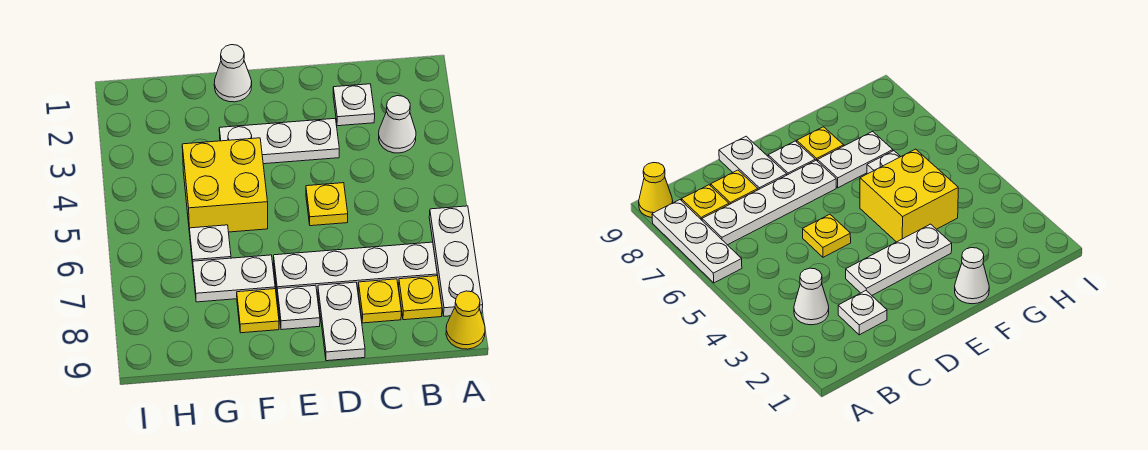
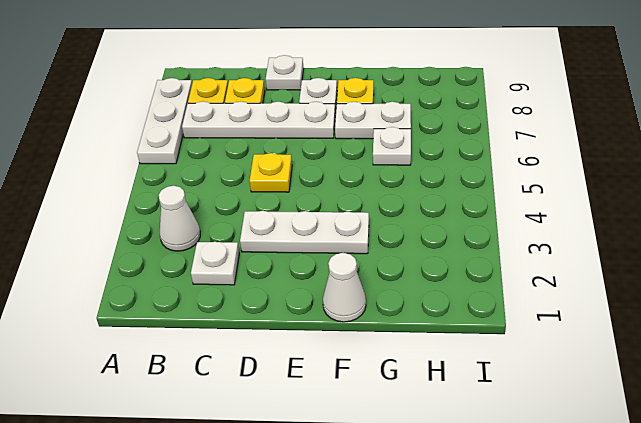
yellow cone A9 level 1 -> none
white plate D8:D9 level 1 -> white plate D9 level 1
yellow brick F4:G5 level 1 -> none

